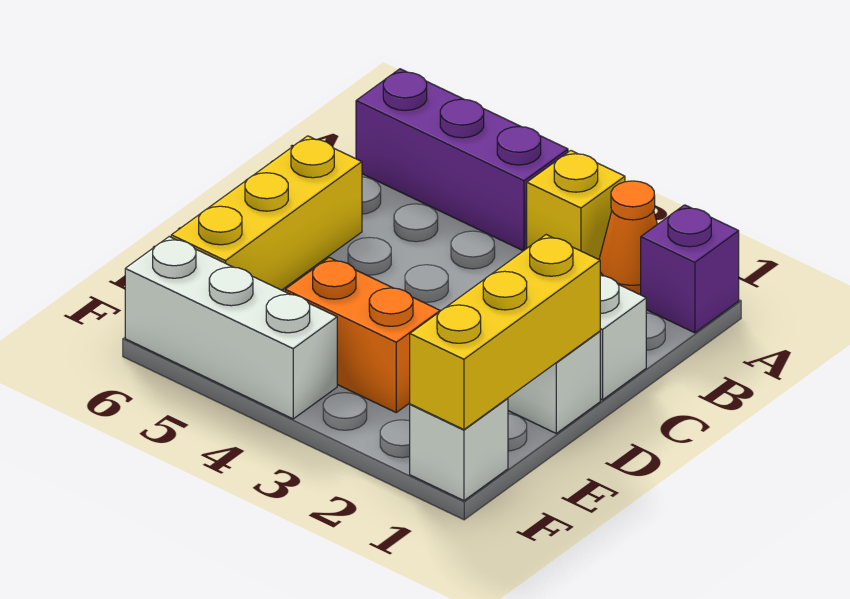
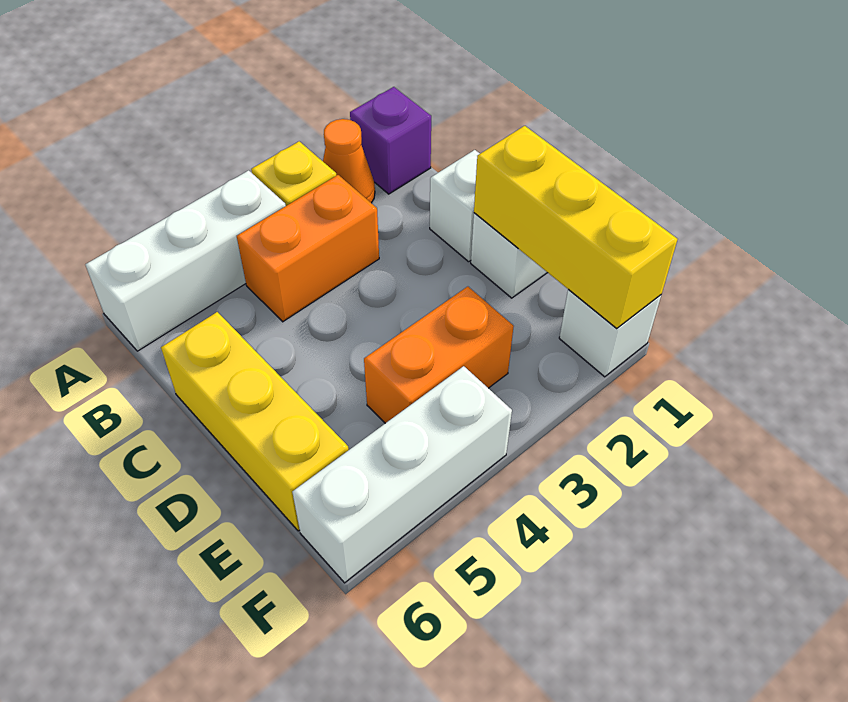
purple brick A4:A6 level 1 -> white brick A4:A6 level 1
none -> orange brick B3:B4 level 1

